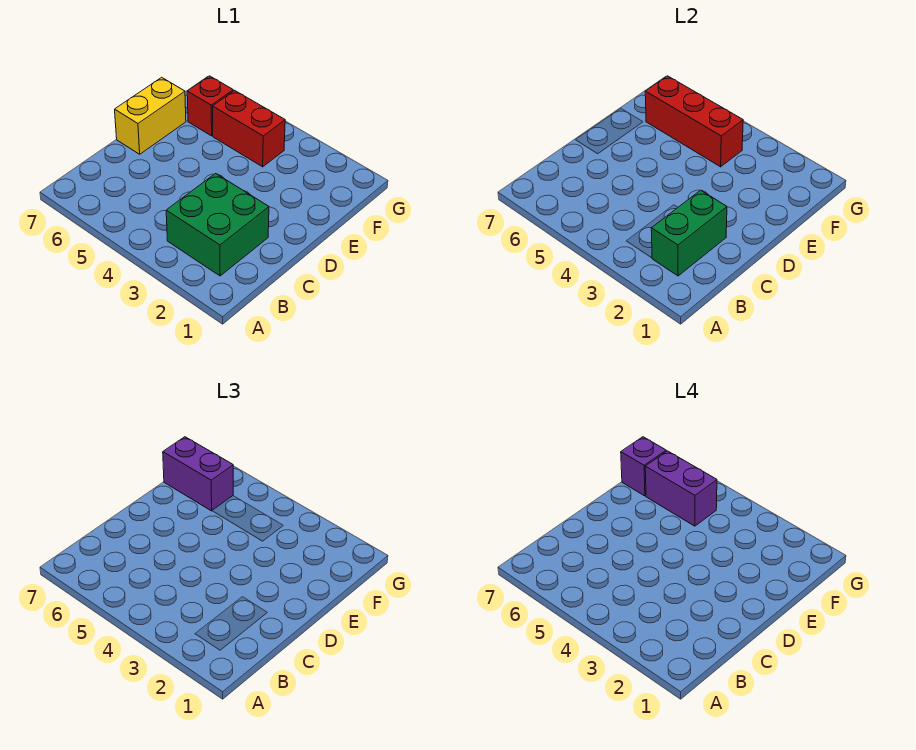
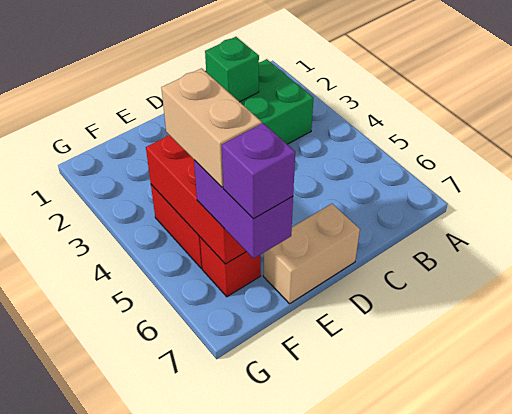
green brick B2:C2 level 2 -> green brick C2 level 2
yellow brick D7:E7 level 1 -> tan brick D7:E7 level 1
purple brick F5:F6 level 4 -> tan brick F5:F6 level 4

